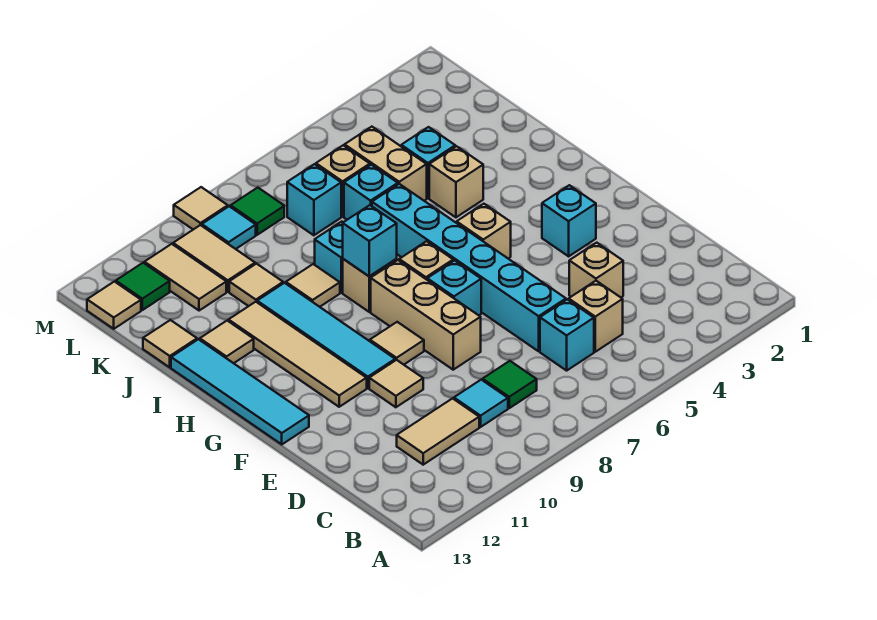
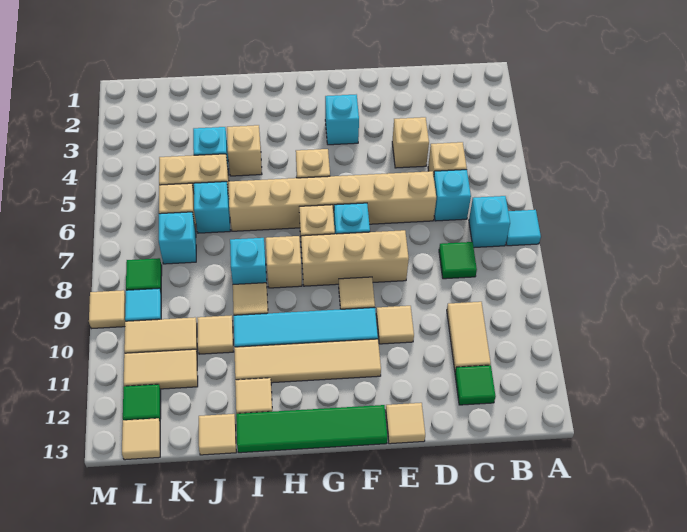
cyan tile C9 level 1 -> cyan tile A7 level 1
none -> green tile C12 level 1
cyan brick D6:I6 level 1 -> tan brick D6:I6 level 1
none -> tan tile E13 level 1
cyan tile F13:I13 level 1 -> green tile F13:I13 level 1
cyan brick H8 level 2 -> cyan brick B7 level 1

